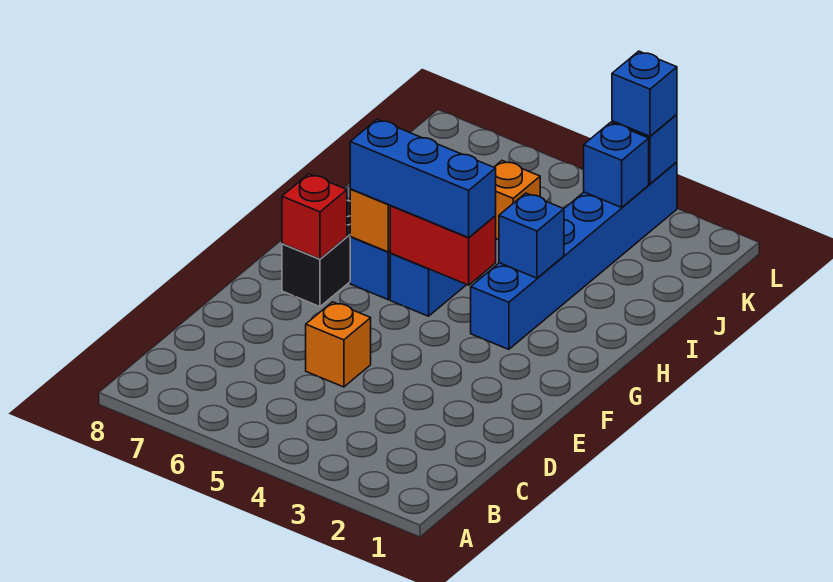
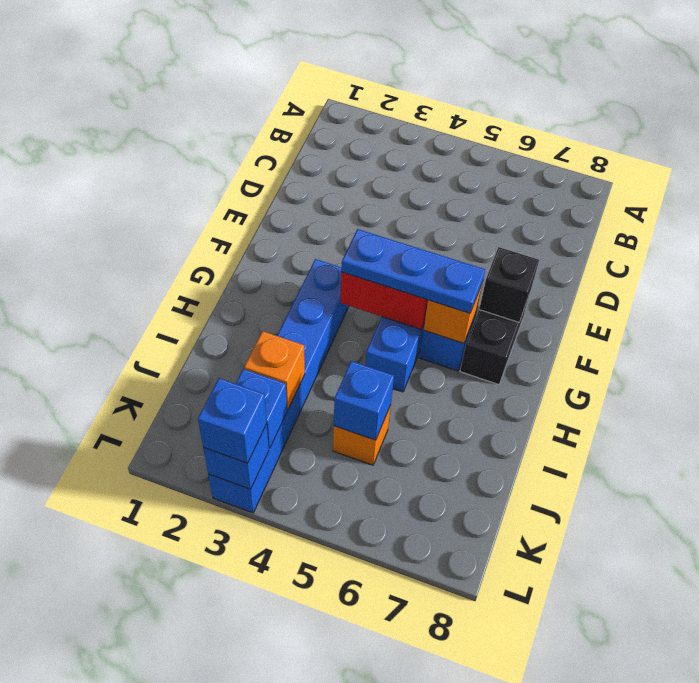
orange brick D5 level 1 -> orange brick J3 level 2
red brick F7 level 2 -> black brick F7 level 2
blue brick G4:G6 level 3 -> blue plate G4:G6 level 3
blue brick H3 level 2 -> blue brick J5 level 2

